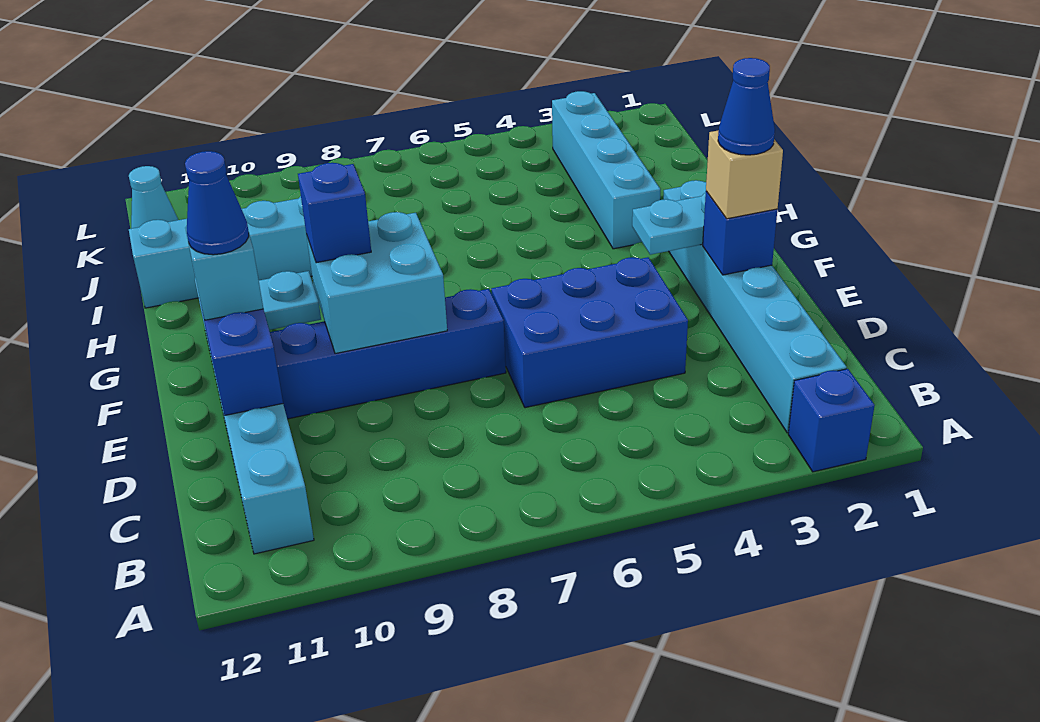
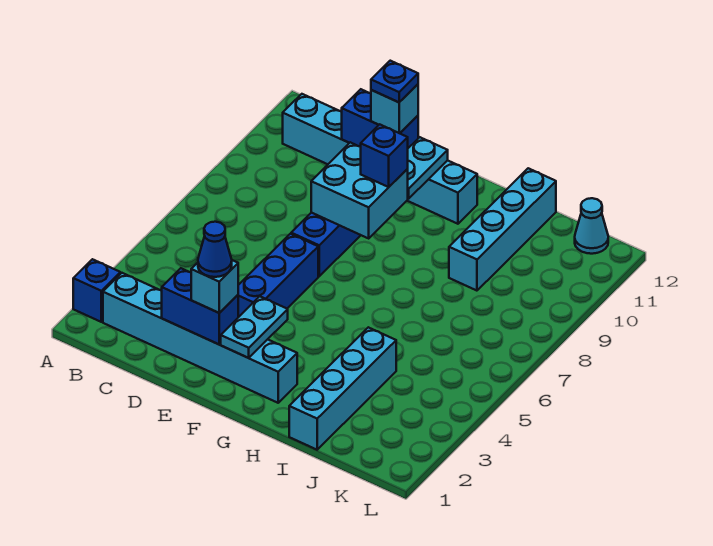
blue brick D4:E6 level 1 -> blue brick E4:E6 level 1
blue brick E2 level 2 -> blue brick D2:E2 level 2
tan brick E2 level 3 -> cyan brick E2 level 3
blue cone E11 level 4 -> blue plate E11 level 4
cyan brick H3:K3 level 1 -> cyan brick I1:I4 level 1

